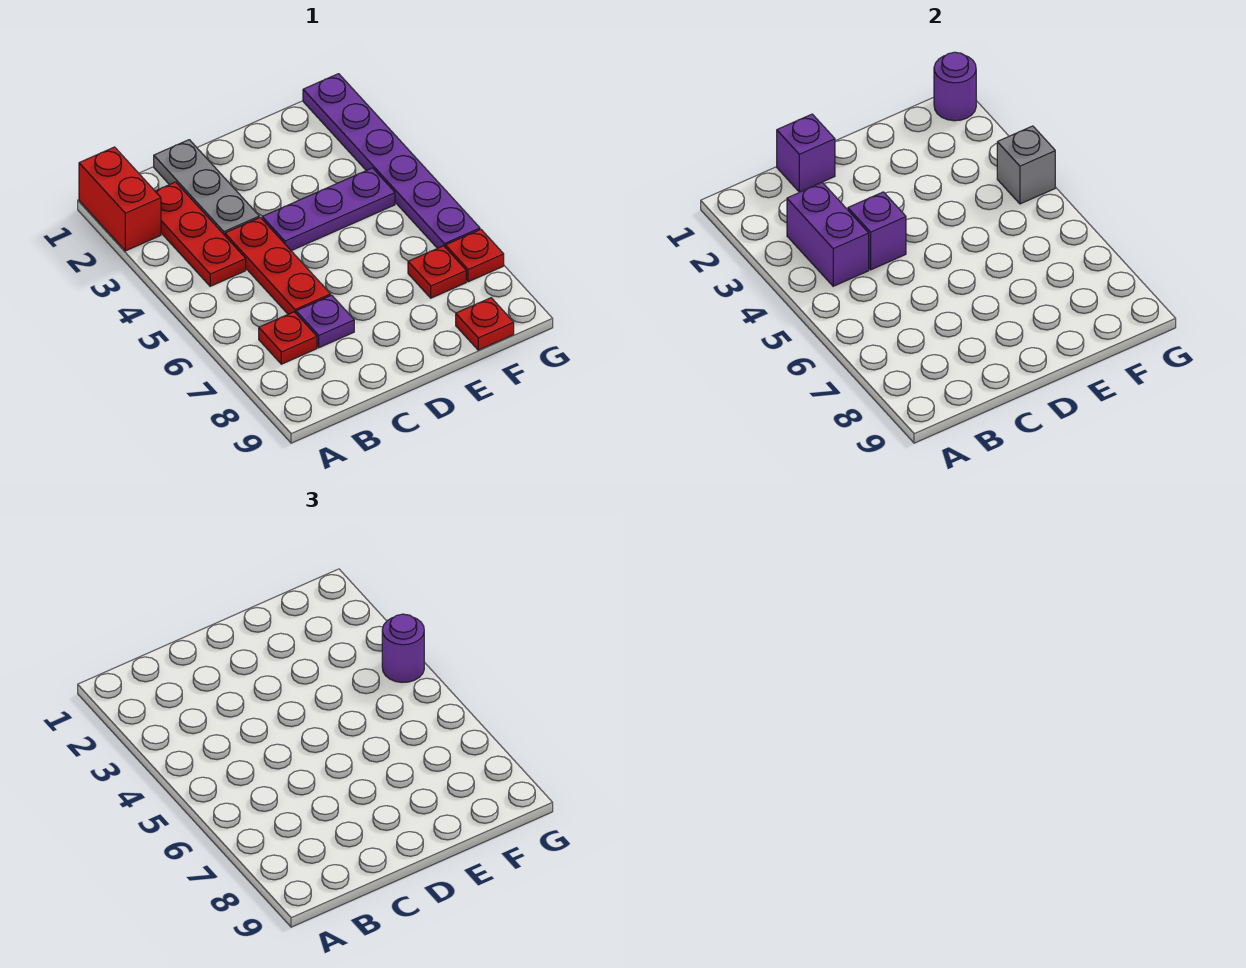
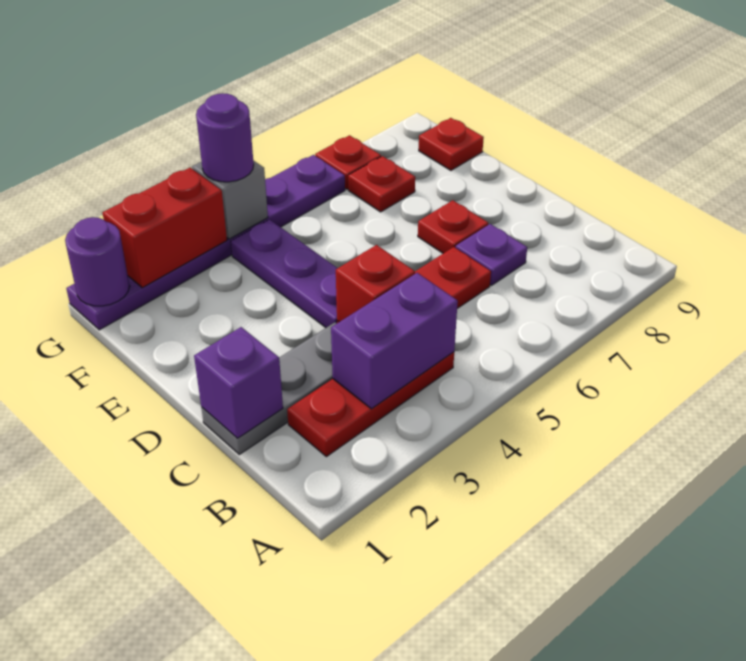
red brick A1:A2 level 1 -> red brick G2:G3 level 2
red plate B7 level 1 -> red plate D7 level 1
purple brick C4 level 2 -> red brick C4 level 2

